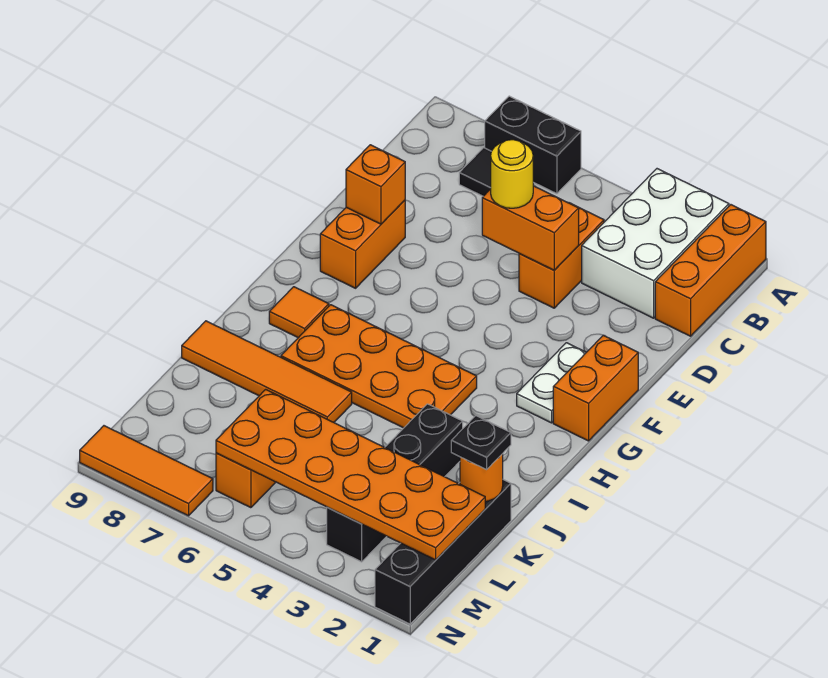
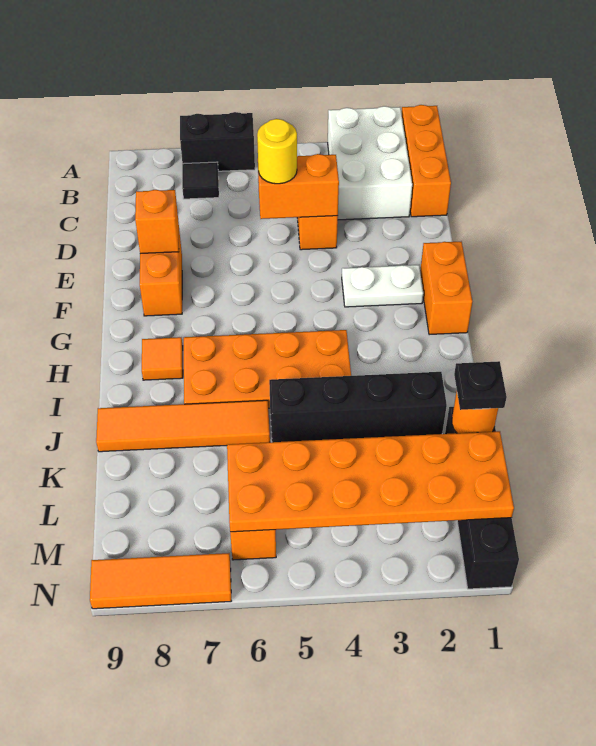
white plate F2:G2 level 1 -> white plate F2:F3 level 1
black brick J3:M3 level 1 -> black brick J2:J5 level 1

